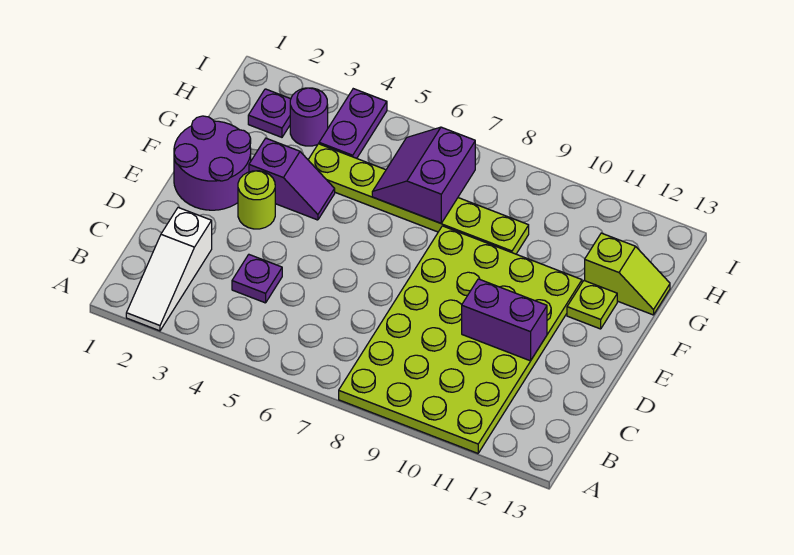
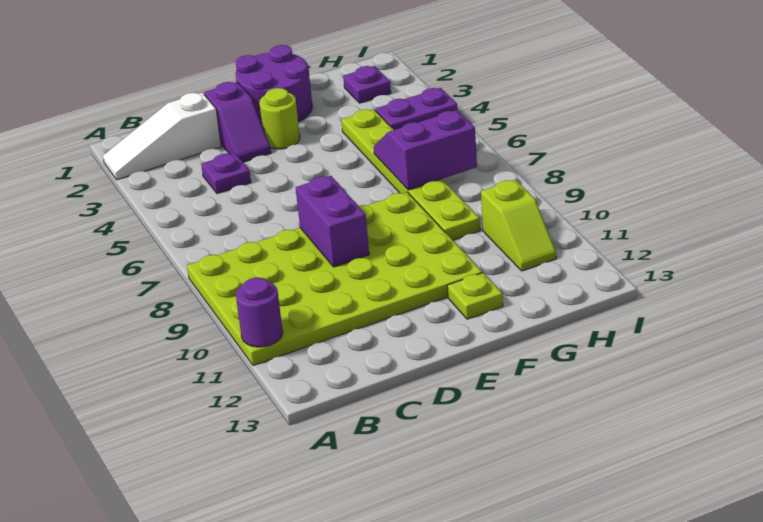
purple brick D10:D11 level 2 -> purple brick D8:D9 level 2
purple slope F3:F4 level 1 top 3 -> purple slope D2:D3 level 1 top 2
lime slope G12:G13 level 1 top 12 -> lime slope H10:H11 level 1 top 10
purple round brick H3 level 1 -> purple round brick A11 level 2

